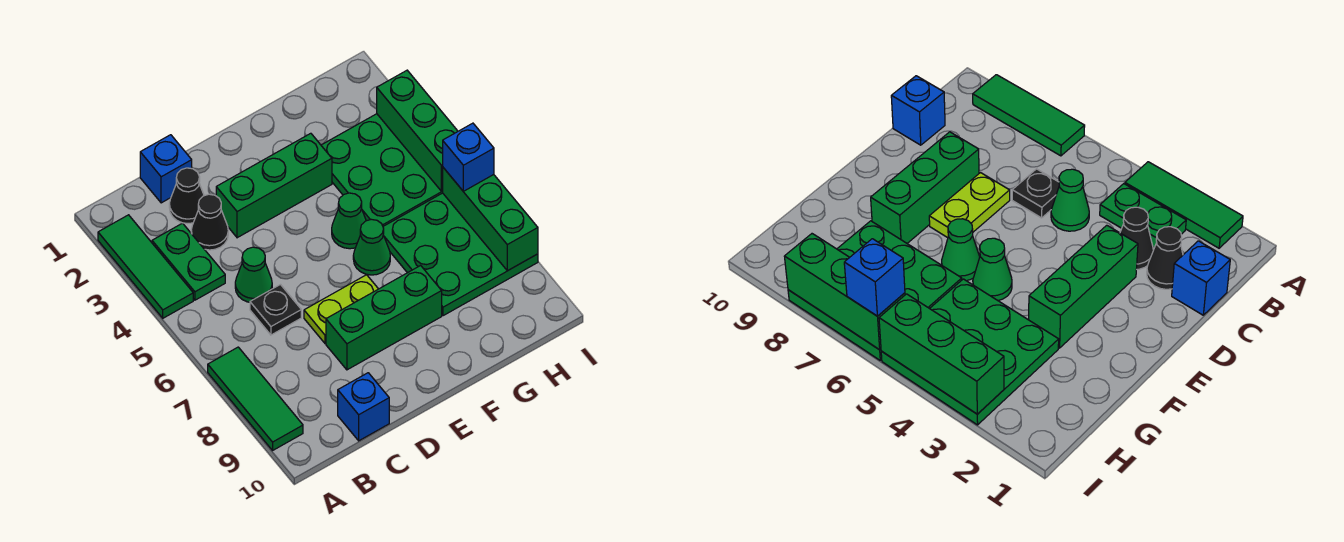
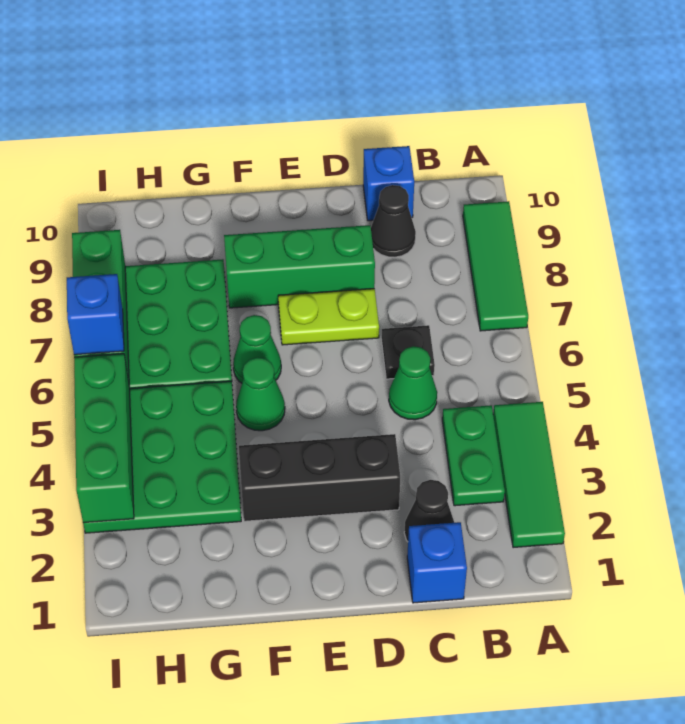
black cone C3 level 1 -> black cone C9 level 1
green brick D3:F3 level 1 -> black brick D3:F3 level 1

